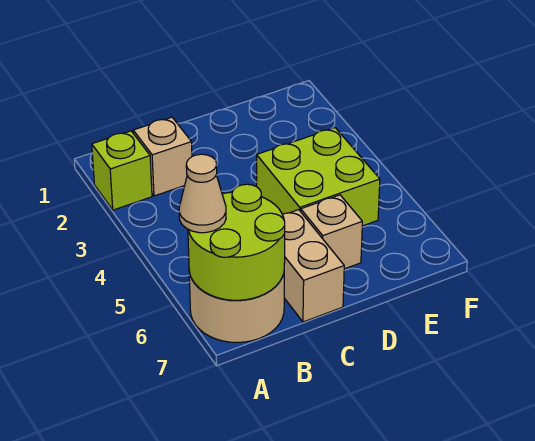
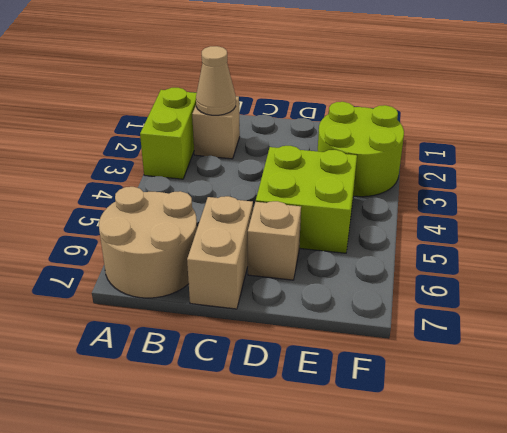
lime brick A2 level 1 -> lime brick A2:A3 level 1
lime round brick A6:B7 level 2 -> lime round brick E2:F3 level 1
tan cone A6 level 3 -> tan cone B2 level 2

